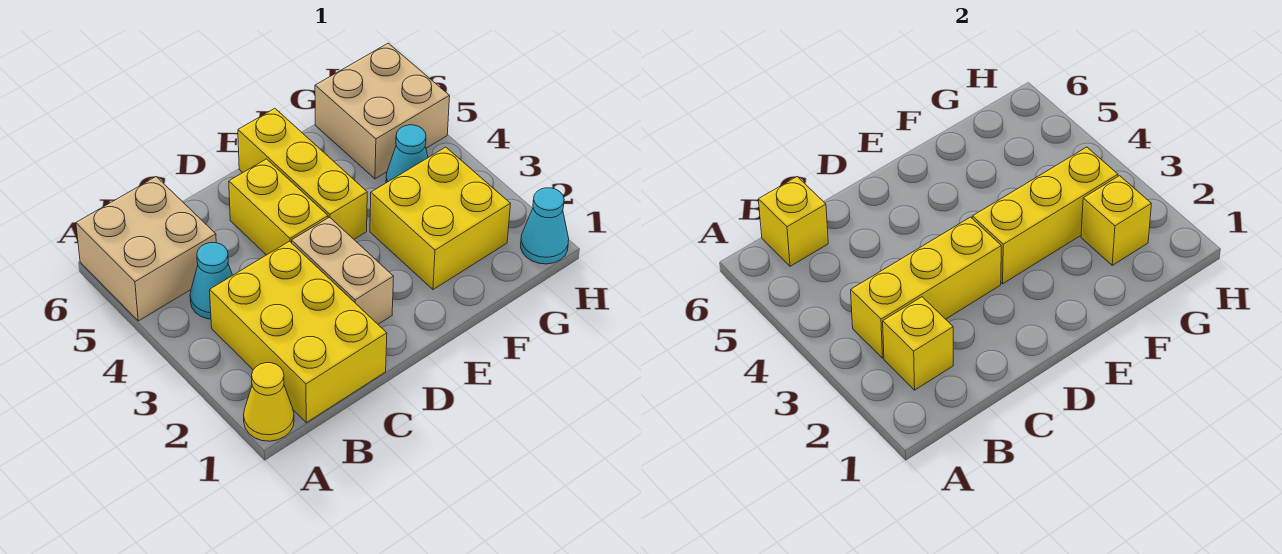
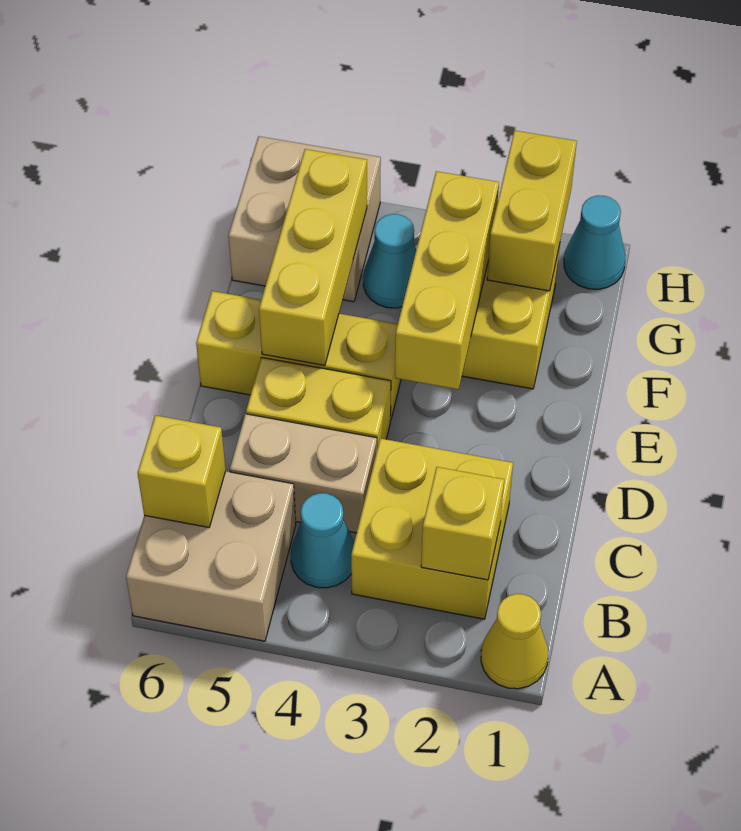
yellow brick B1:C3 level 1 -> yellow brick B2:C3 level 1
yellow brick B3:D3 level 2 -> yellow brick E5:G5 level 2
tan brick D2:D3 level 1 -> tan brick C4:C5 level 1
yellow brick G2 level 2 -> yellow brick G2:H2 level 2

